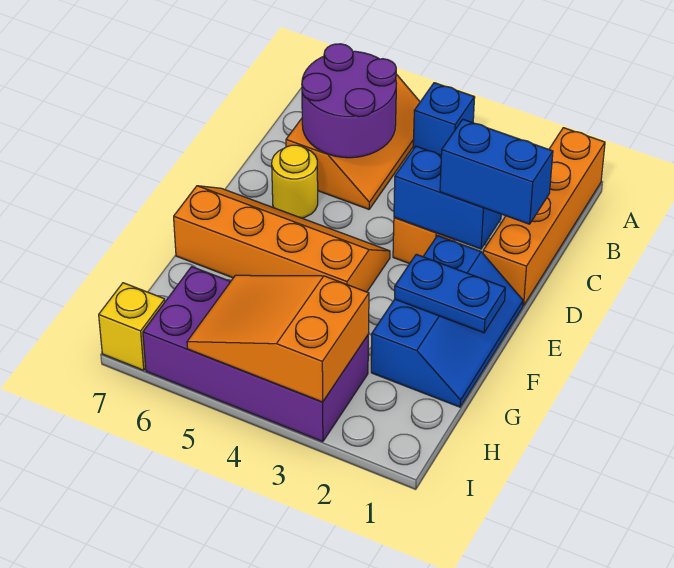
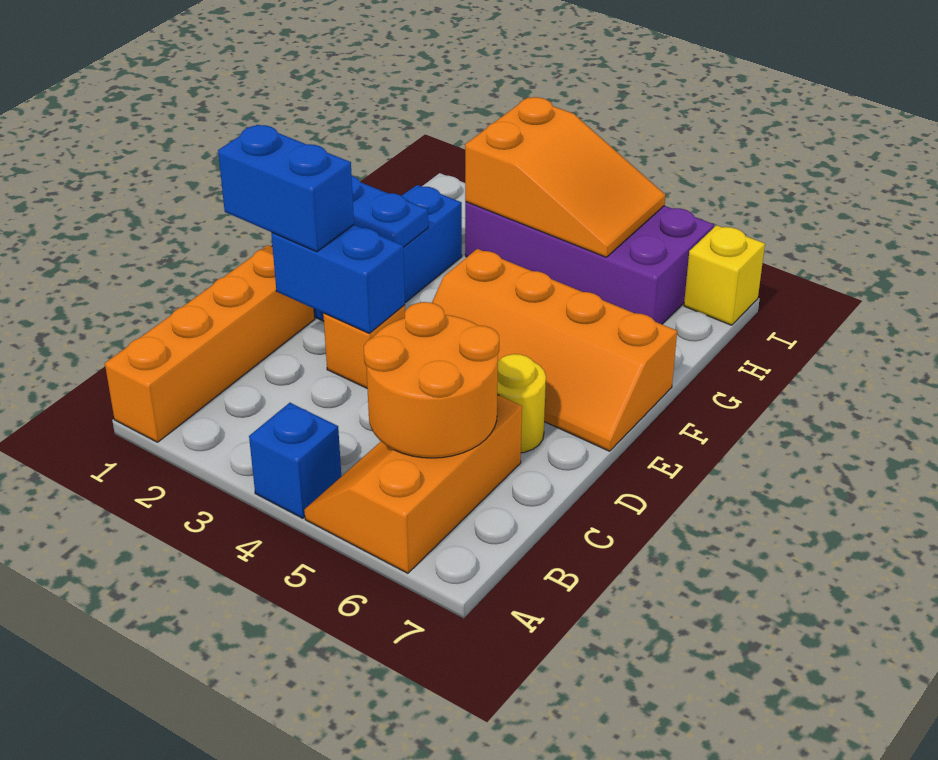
purple round brick B5:C6 level 2 -> orange round brick B5:C6 level 2

